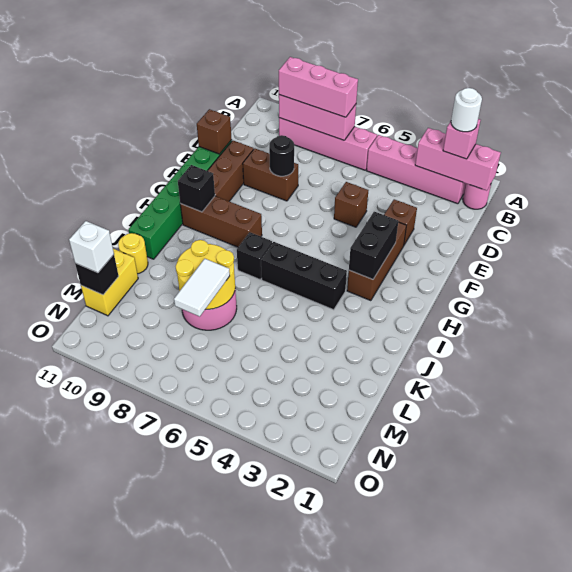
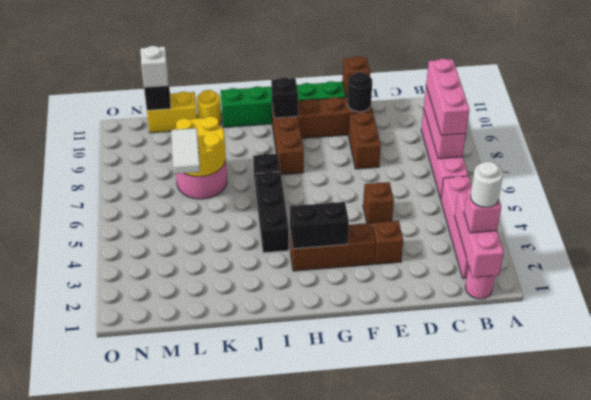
black round brick E8 level 2 -> black round brick E10 level 2
white tile L7:M7 level 3 -> white tile L6:L7 level 3

